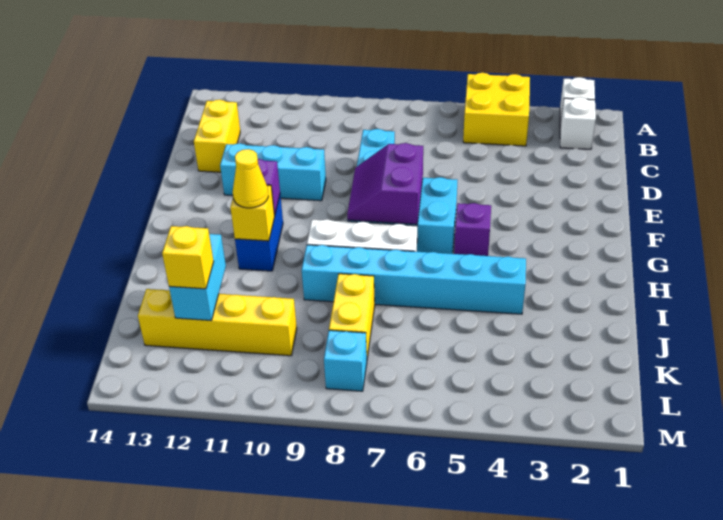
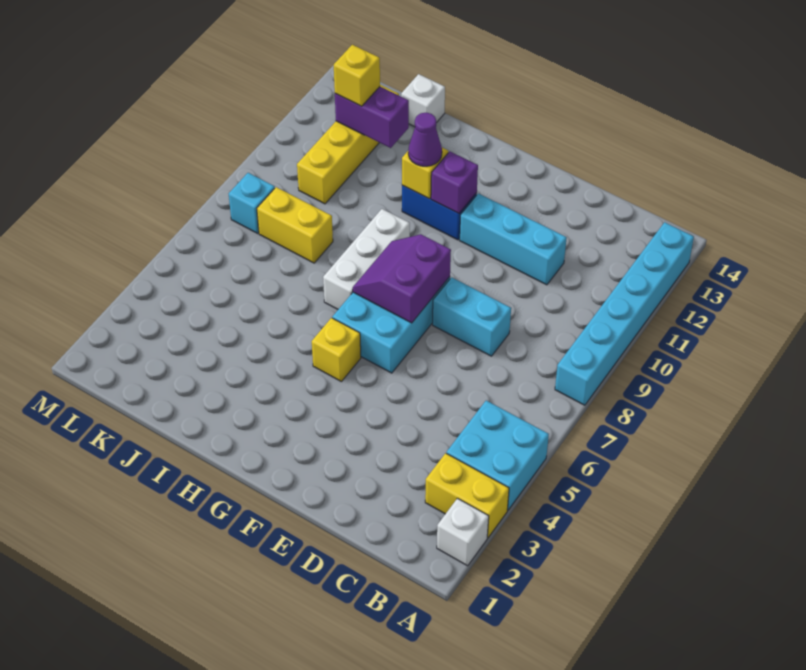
yellow brick A4:B5 level 1 -> cyan brick A4:B5 level 1
white brick B2 level 1 -> white brick J14 level 1
yellow brick C13:D13 level 1 -> yellow brick A3:B3 level 1
cyan brick E10:E12 level 1 -> cyan brick D11:F11 level 1
purple slope F7:G8 level 2 top 7 -> purple slope F7:G8 level 2 top F
purple brick G5 level 1 -> yellow brick G5 level 1
yellow cone H11 level 3 -> purple cone H11 level 3
cyan brick I4:I9 level 1 -> cyan brick A8:A13 level 1
cyan brick J12:K12 level 2 -> purple brick J12:K12 level 2

